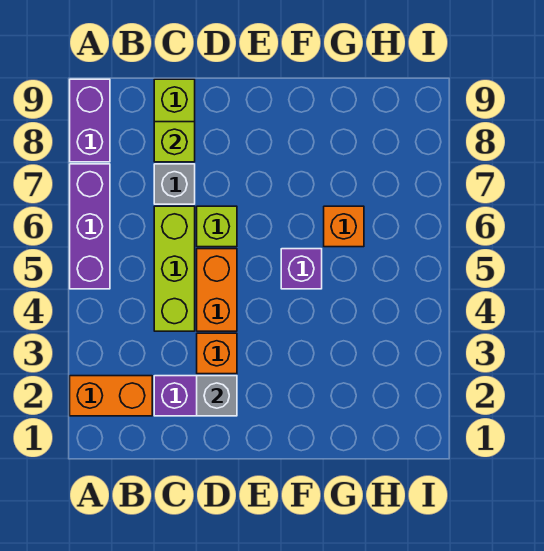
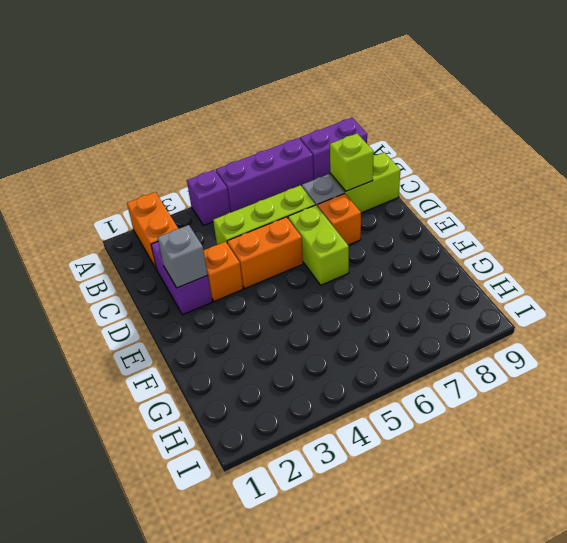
lime brick D6 level 1 -> lime brick D6:E6 level 1
purple brick F5 level 1 -> purple brick A4 level 1
orange brick G6 level 1 -> orange brick D7 level 1

